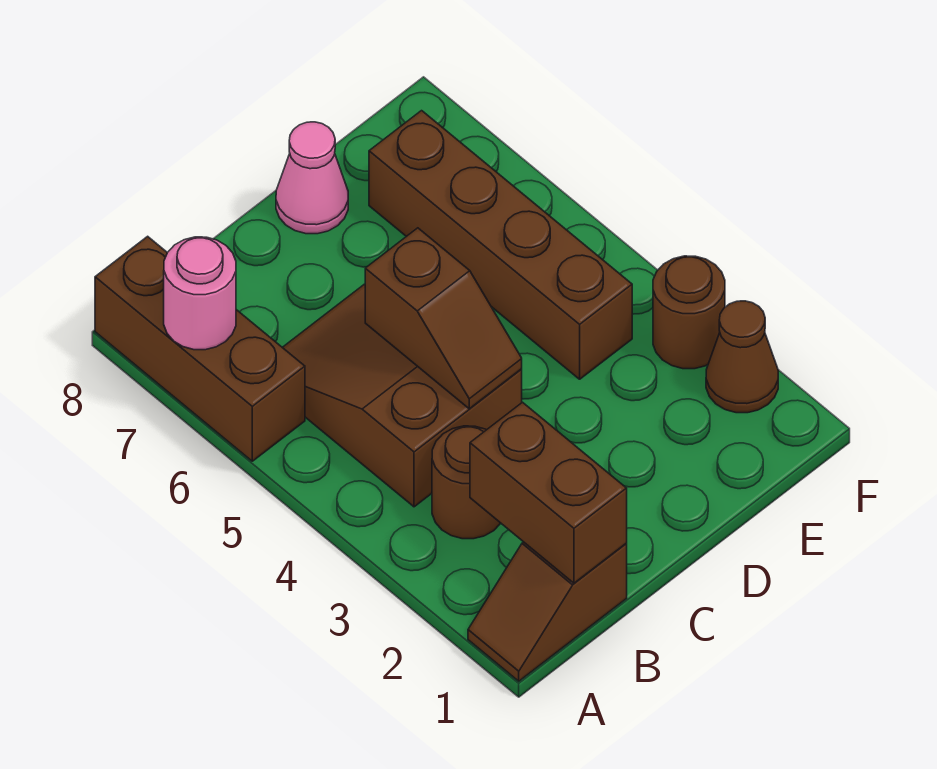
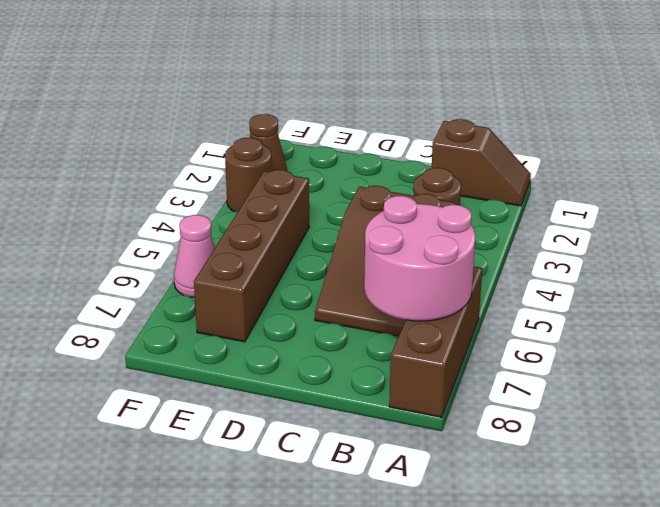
pink round brick A7 level 2 -> pink round brick A6:B7 level 2
brown brick B1:B2 level 2 -> none
brown slope C4:C5 level 2 top 5 -> none
pink cone D8 level 1 -> pink cone F6 level 1

